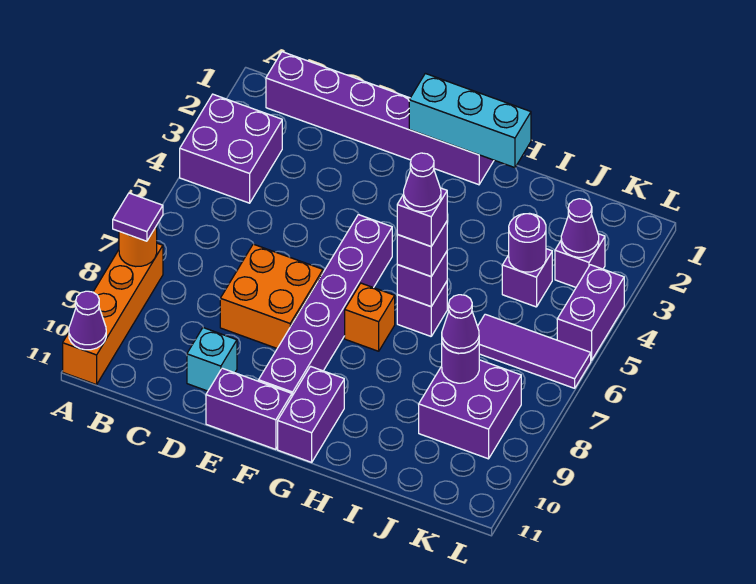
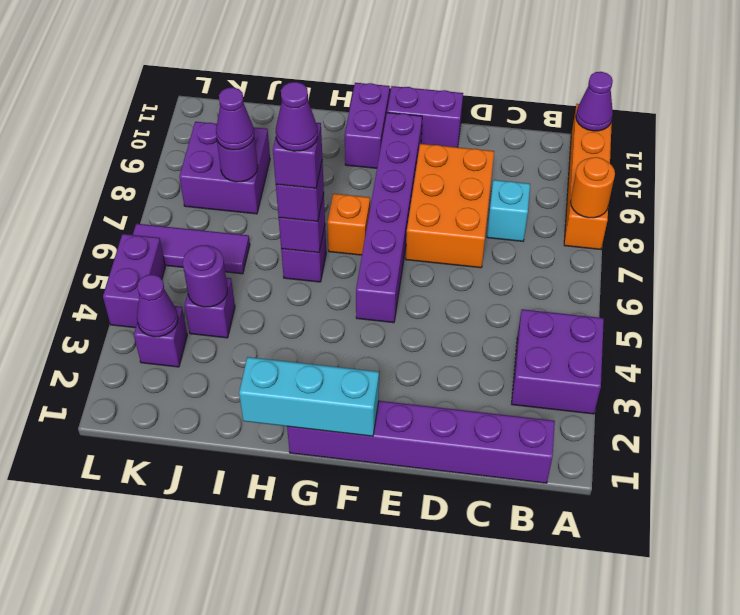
purple tile A8 level 3 -> none
orange brick D7:E8 level 1 -> orange brick D7:E9 level 1
cyan brick D10 level 1 -> cyan brick C8 level 1

